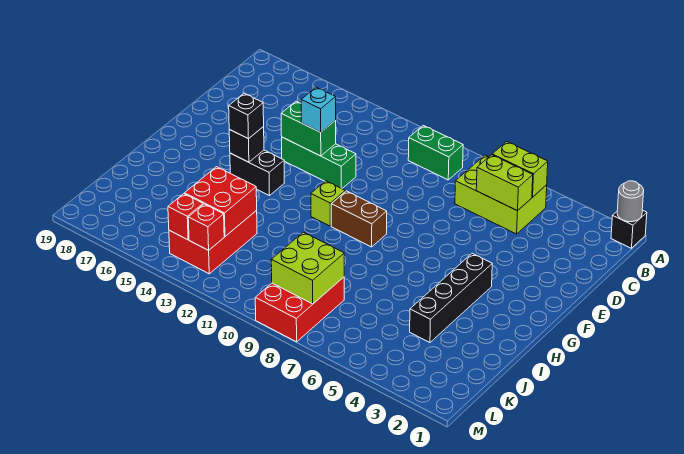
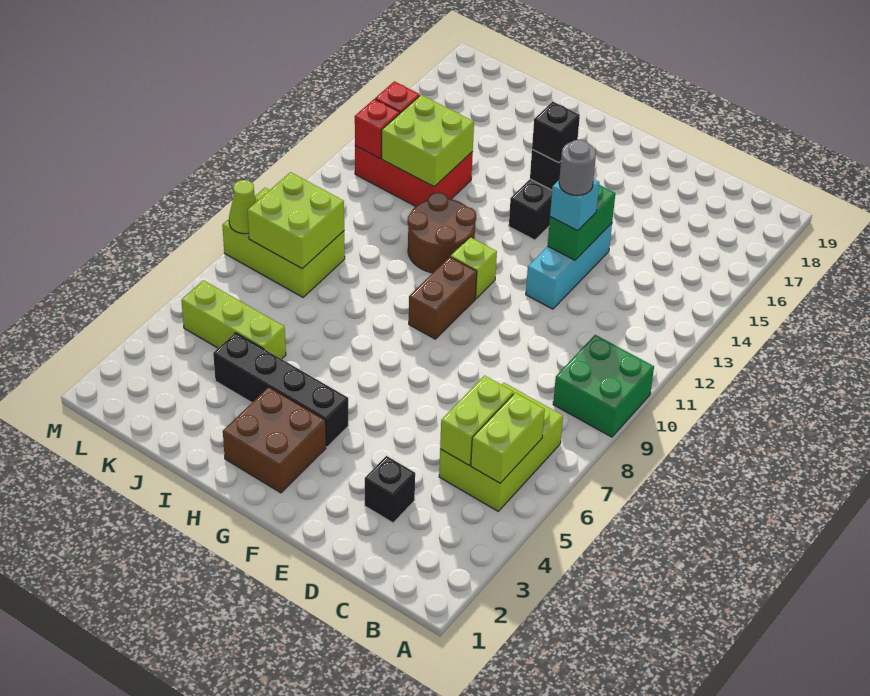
black brick A1 level 1 -> black brick D3 level 1
grey round brick A1 level 2 -> grey round brick E13 level 4
green brick B9:B10 level 1 -> green brick A9:B10 level 1
green brick E12:E14 level 1 -> cyan brick E12:E14 level 1
none -> brown brick G2:H3 level 1
none -> brown round brick H11:I12 level 1
none -> lime brick J5:L5 level 1
red brick J13:K14 level 2 -> lime brick J13:K14 level 2
red brick K8:M9 level 1 -> lime brick K8:M9 level 1
none -> lime cone M8 level 2

